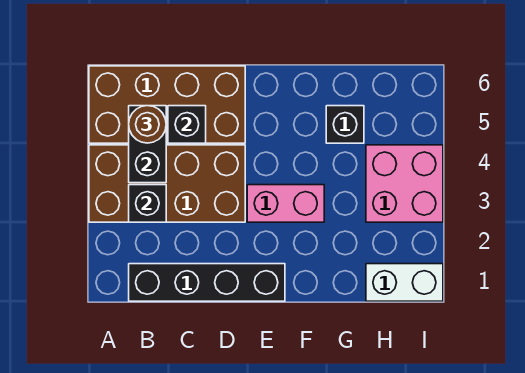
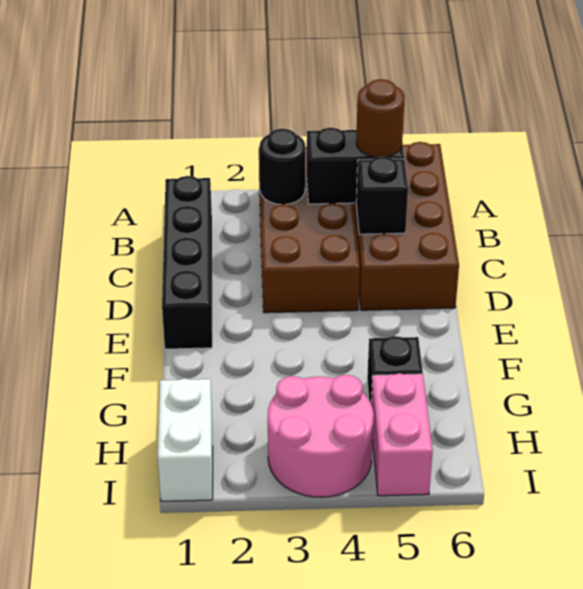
black brick B3 level 2 -> black round brick B3 level 2
pink brick E3:F3 level 1 -> pink brick H5:I5 level 1
pink brick H3:I4 level 1 -> pink round brick H3:I4 level 1

